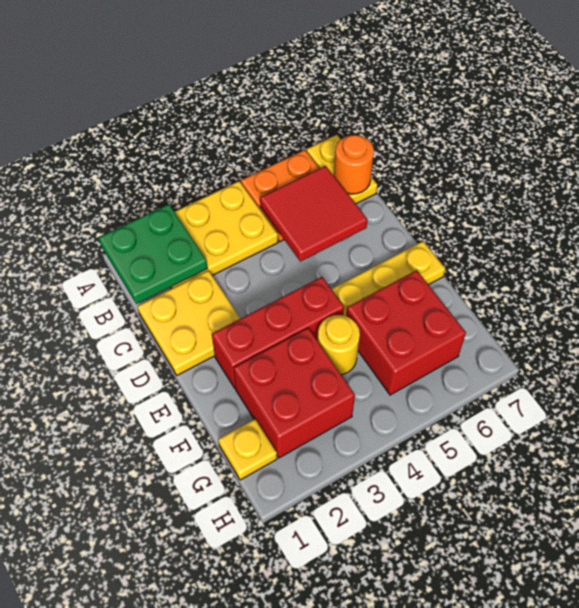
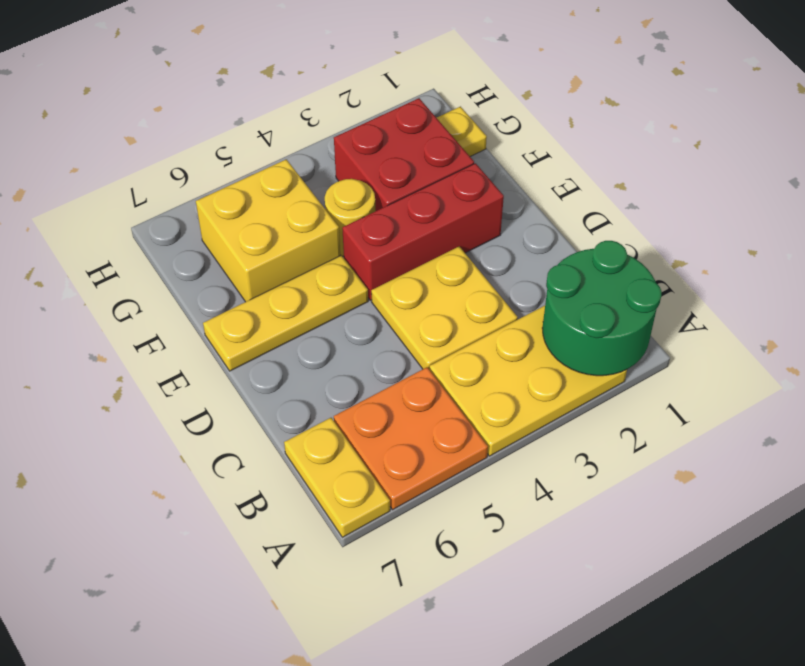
green plate A1:B2 level 2 -> green round brick A1:B2 level 2
red tile B5:C6 level 2 -> none
orange round brick B7 level 2 -> none
yellow plate C1:D2 level 1 -> yellow plate C3:D4 level 1
red brick F5:G6 level 1 -> yellow brick F5:G6 level 1

